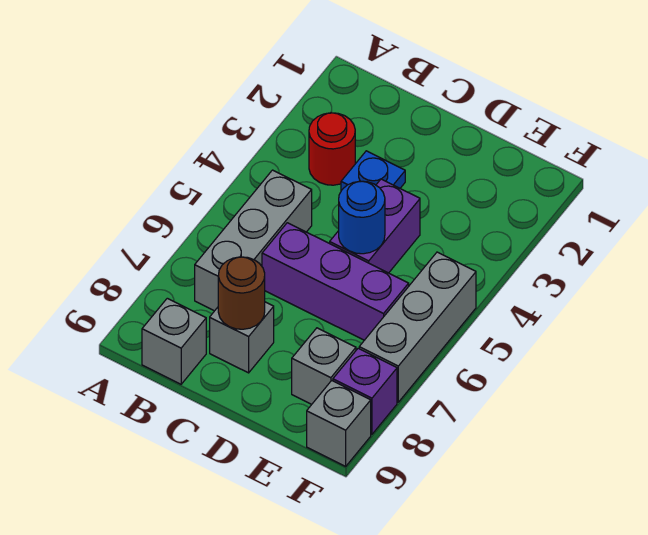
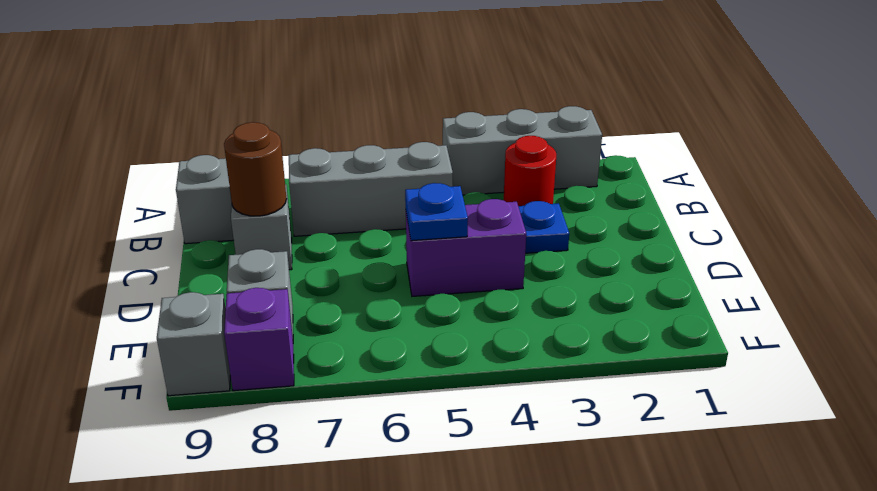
purple brick C6:E6 level 1 -> none
blue round brick D5 level 2 -> blue plate D5 level 2
grey brick F5:F7 level 1 -> grey brick A2:A4 level 1

